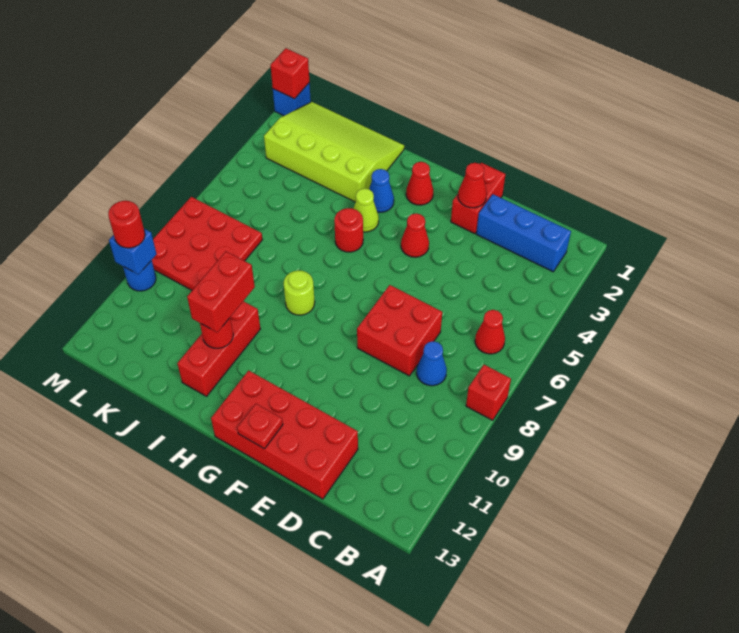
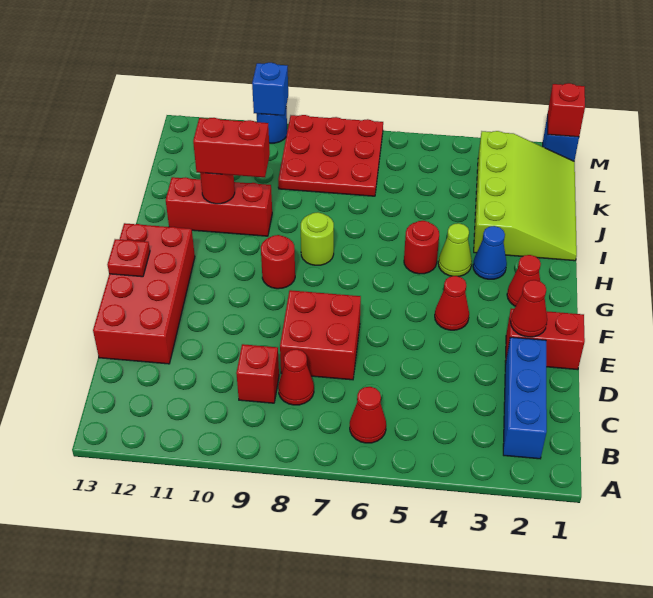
red brick A8 level 1 -> red brick C9 level 1
blue cone C8 level 1 -> red cone C8 level 1
red round brick M10 level 3 -> red round brick G9 level 1

